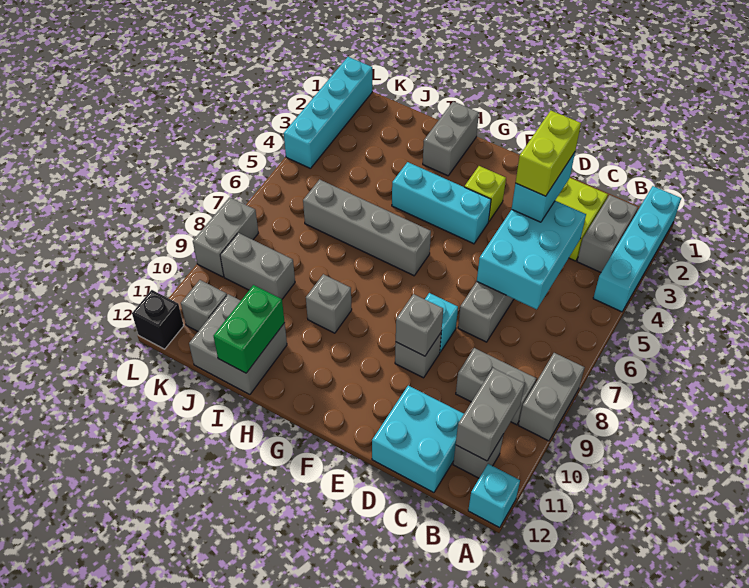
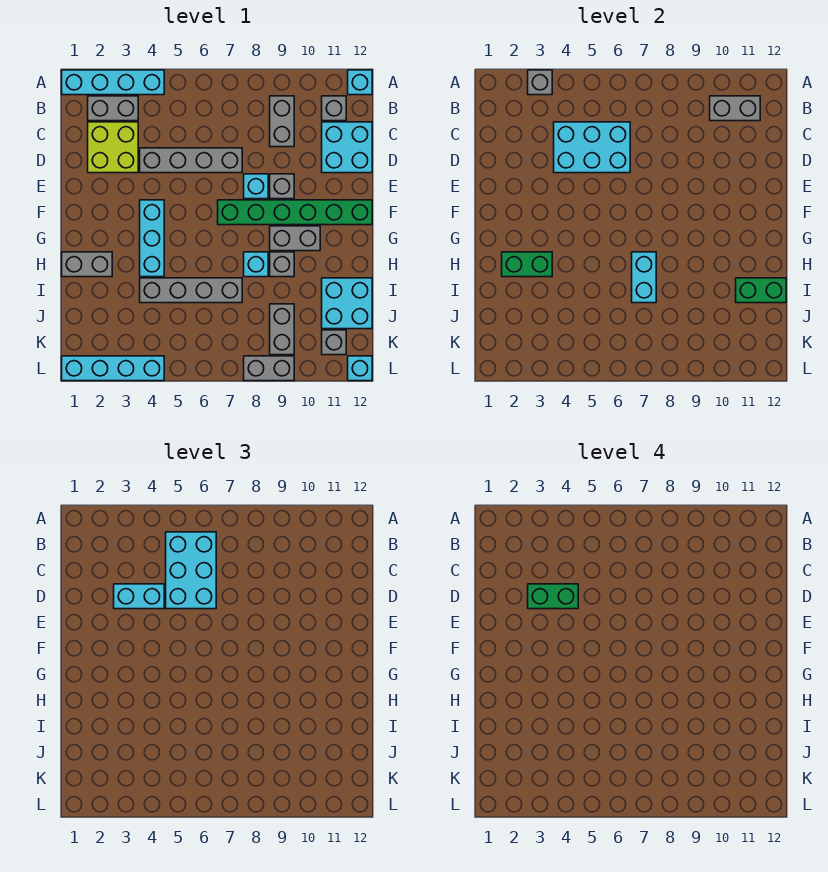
grey brick A8:A9 level 1 -> grey brick G9:G10 level 1
none -> cyan brick B5:D6 level 3
lime brick D3:D4 level 4 -> green brick D3:D4 level 4
grey brick E9 level 2 -> grey brick A3 level 2
lime brick F3 level 1 -> none
none -> green brick F7:F12 level 1
grey brick G6:J6 level 1 -> grey brick I4:I7 level 1
none -> green brick H2:H3 level 2
none -> cyan brick H7:I7 level 2
none -> cyan brick H8 level 1
grey brick I11:J12 level 1 -> cyan brick I11:J12 level 1
black brick L12 level 1 -> cyan brick L12 level 1

